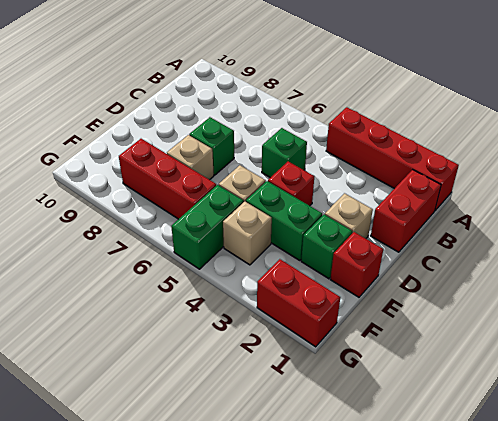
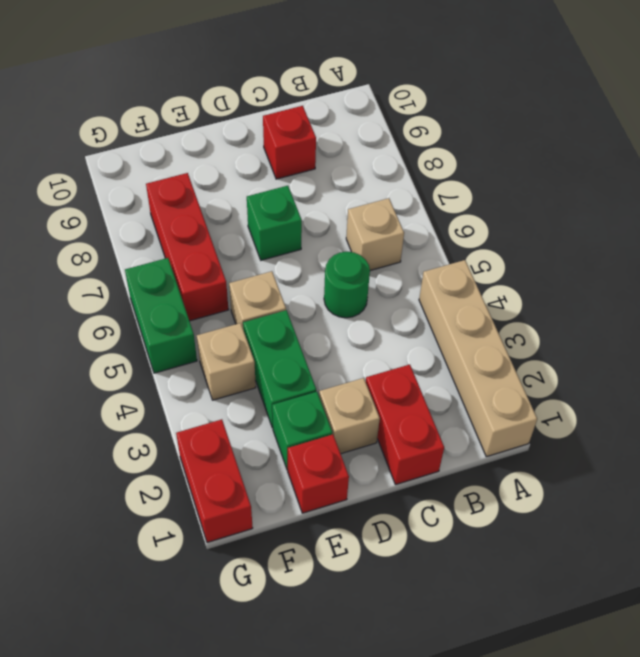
red brick A1:A4 level 1 -> tan brick A1:A4 level 1
red brick B1:C1 level 1 -> red brick C1:C2 level 1
green brick C5 level 1 -> green round brick C5 level 1
red brick D4 level 1 -> red brick C9 level 1
tan brick E7 level 1 -> tan brick B6 level 1
green brick F5:G5 level 1 -> green brick G5:G6 level 1

